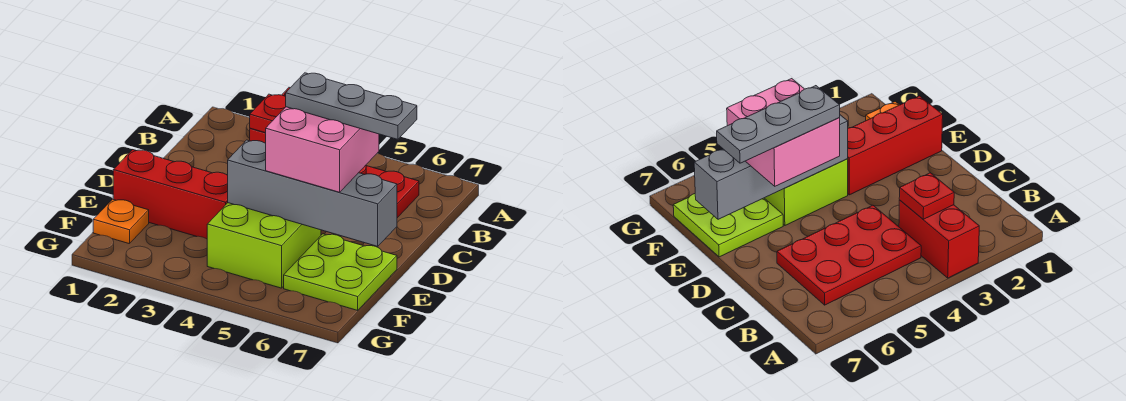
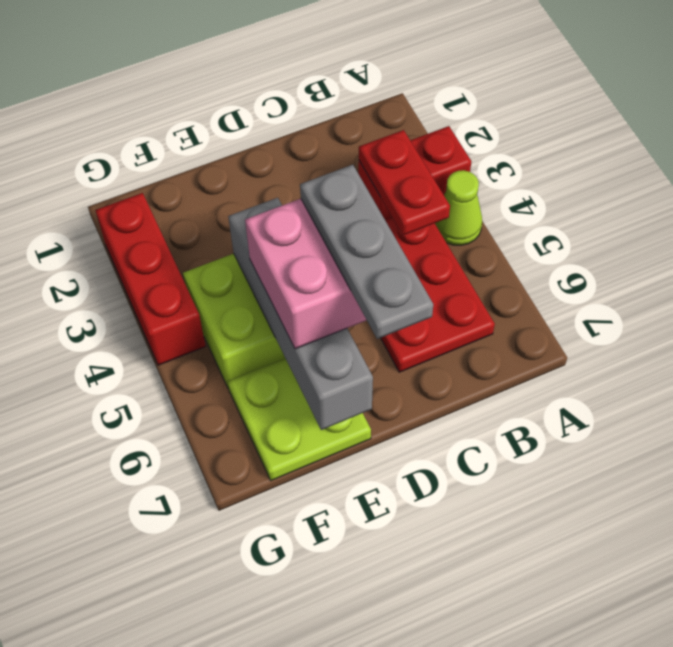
none -> lime cone A4 level 1
red plate B3 level 2 -> red plate B3:B4 level 2
red brick E1:E3 level 1 -> red brick G2:G4 level 1
orange plate F1 level 1 -> none

